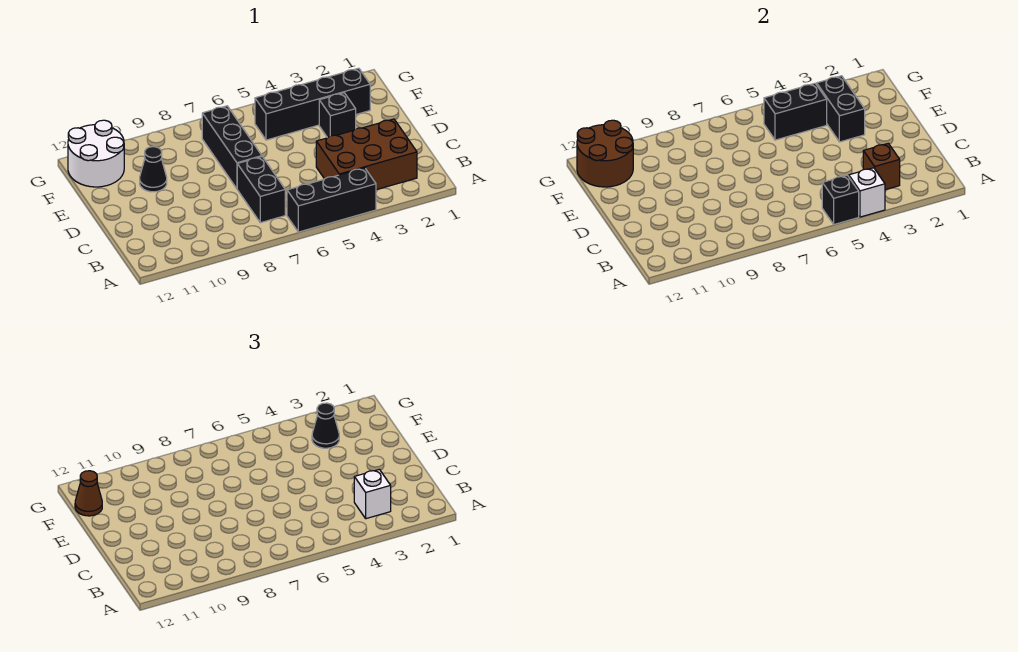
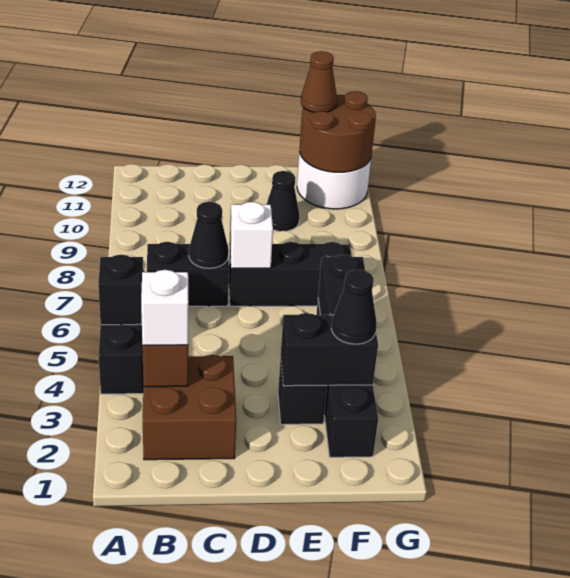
white brick A4 level 2 -> white brick D7 level 2
brown brick B2:C4 level 1 -> brown brick B2:C3 level 1
none -> black cone C7 level 2

